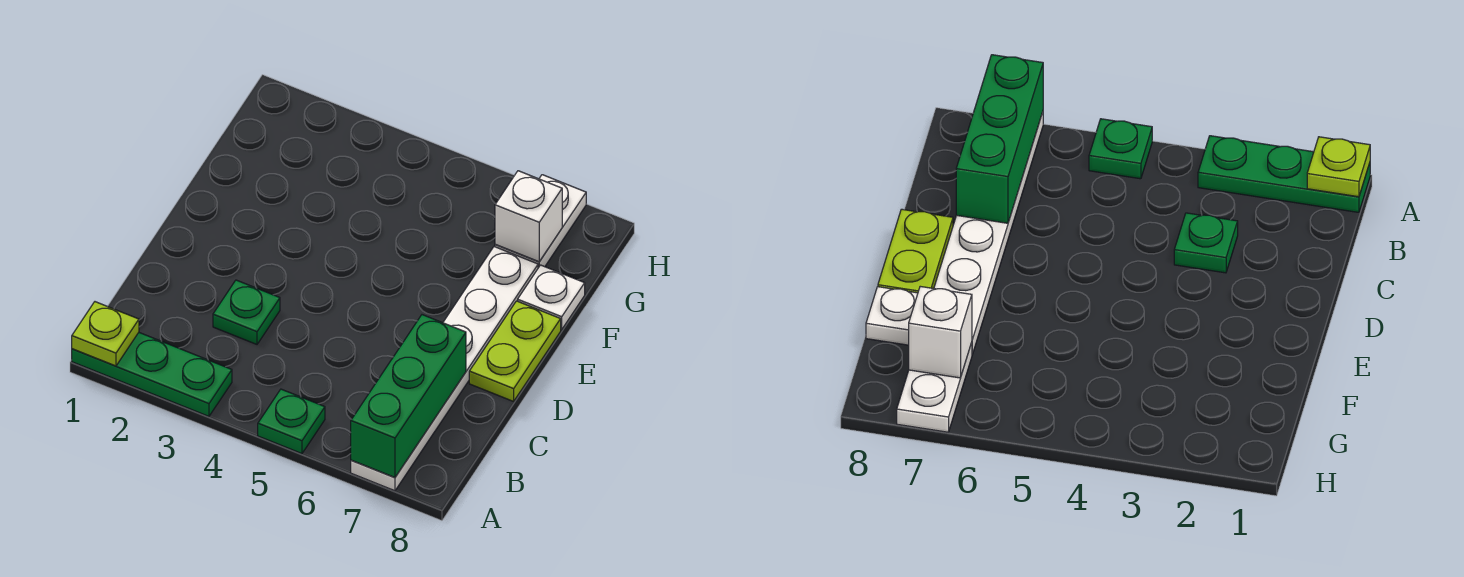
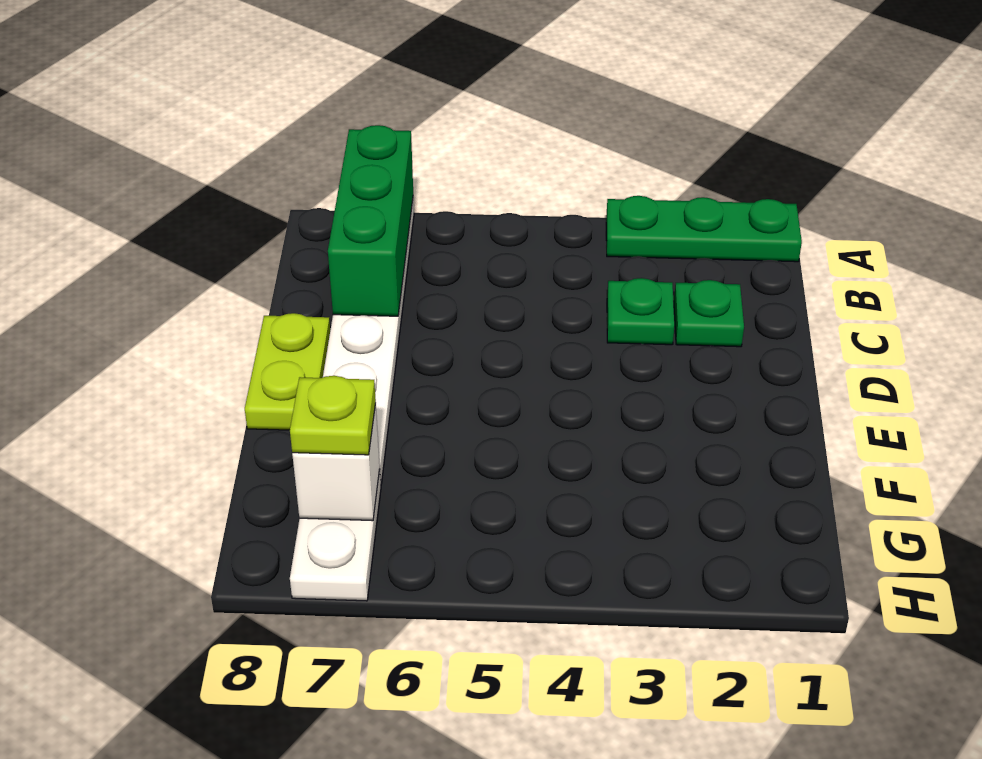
lime plate A1 level 2 -> lime plate G7 level 3
green plate A5 level 1 -> green plate C2 level 1
white plate F8 level 1 -> none

